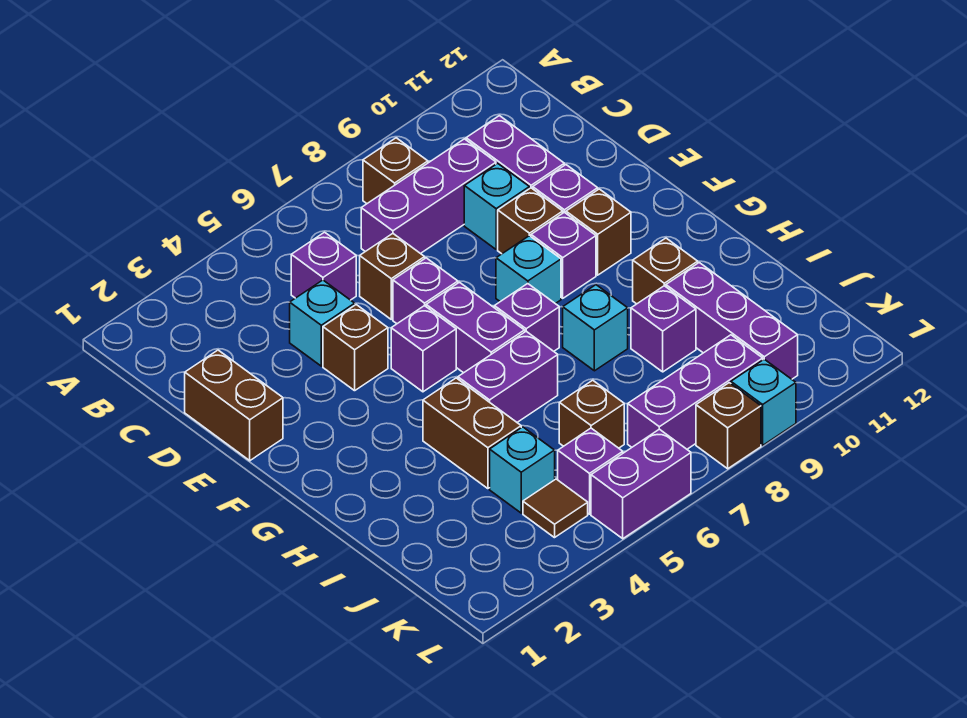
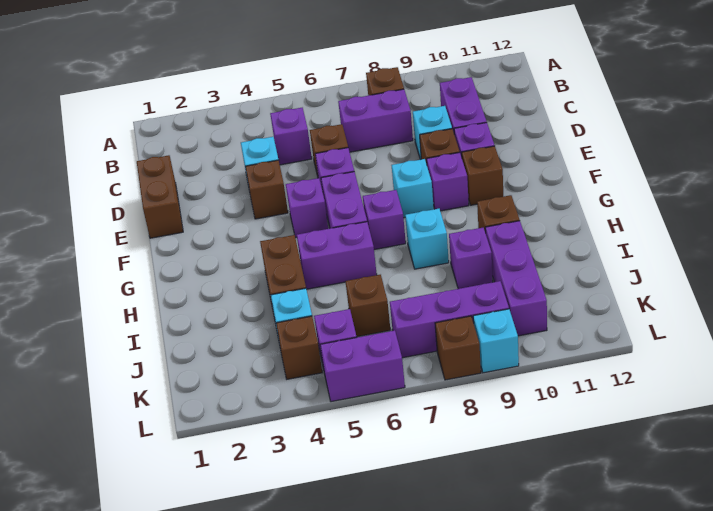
purple brick C7:C9 level 1 -> purple brick C7:C8 level 1
brown tile K4 level 1 -> brown brick K4 level 1

